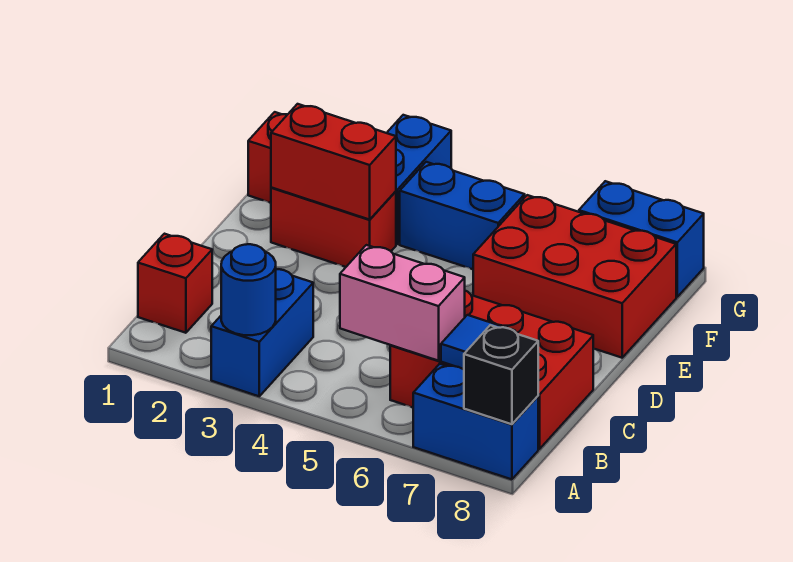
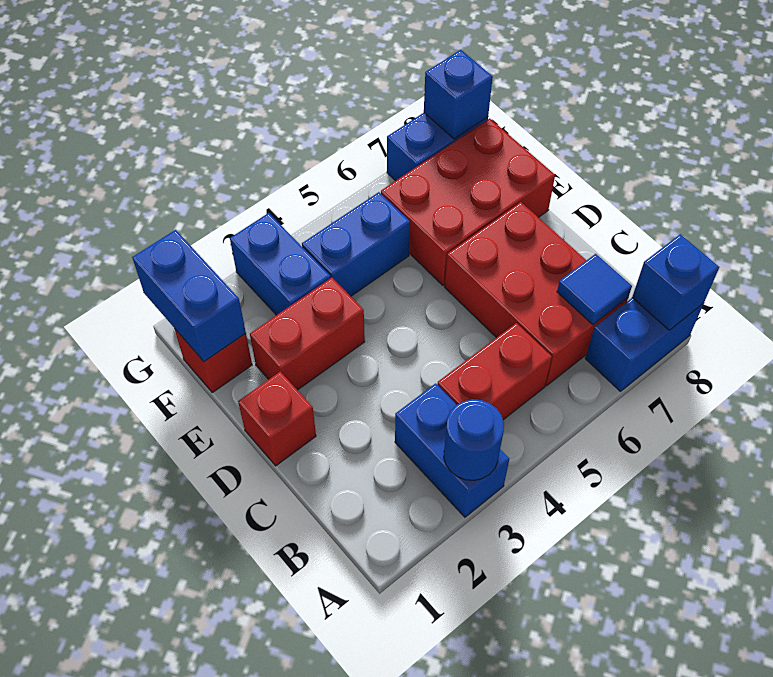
black brick A8 level 2 -> blue brick A8 level 2
red brick B1 level 1 -> red brick D1 level 1
pink brick B5:B6 level 2 -> none
red brick B6:C8 level 1 -> red brick B6:D7 level 1
red brick E2:E3 level 2 -> red brick B4:B5 level 1
none -> blue brick F1:G1 level 2
none -> blue brick G8 level 2

